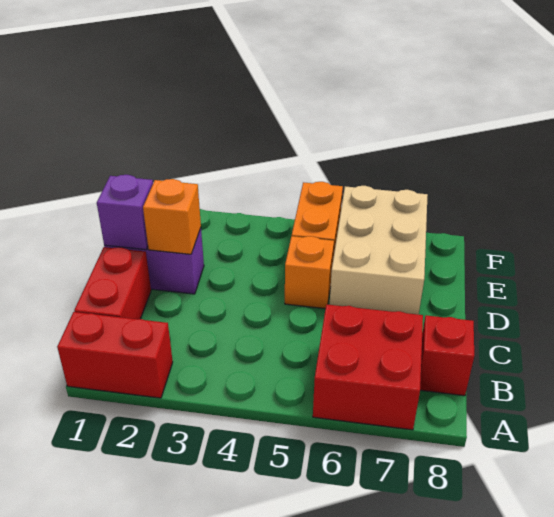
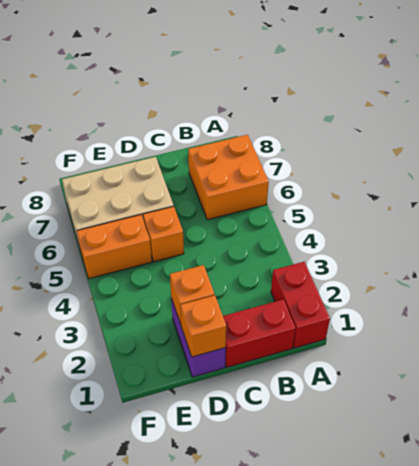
red brick A6:B7 level 1 -> orange brick A6:B7 level 1
red brick B8 level 1 -> none
purple brick D1 level 2 -> orange brick D1 level 2

